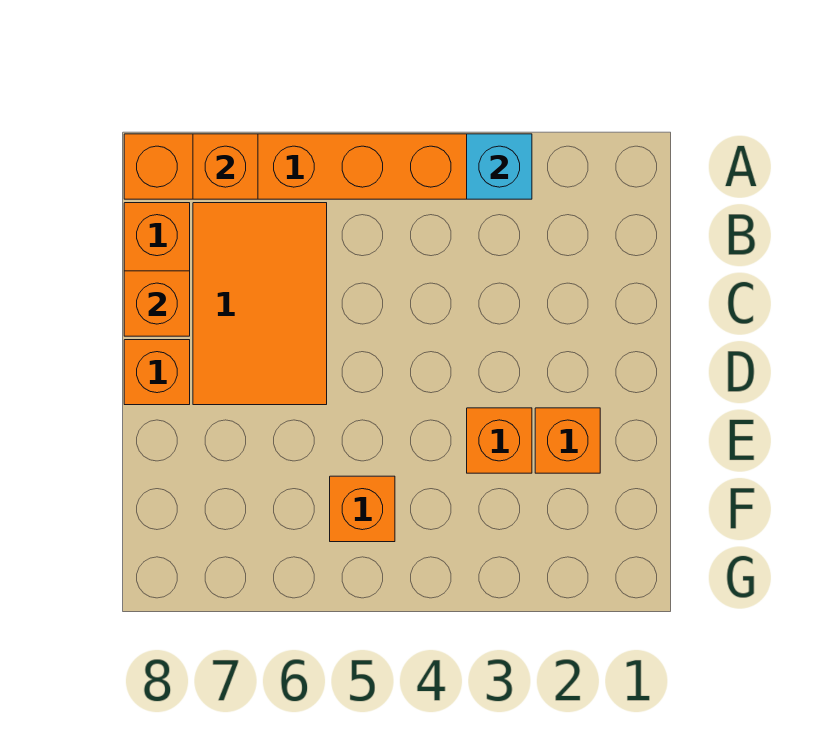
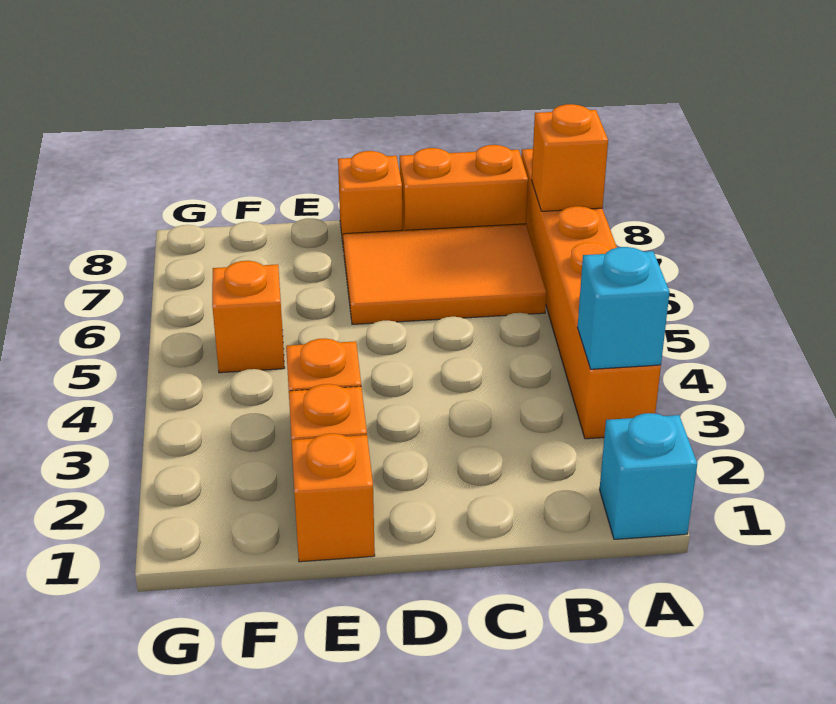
none -> cyan brick A1 level 1
orange brick C8 level 2 -> orange brick E1 level 1

